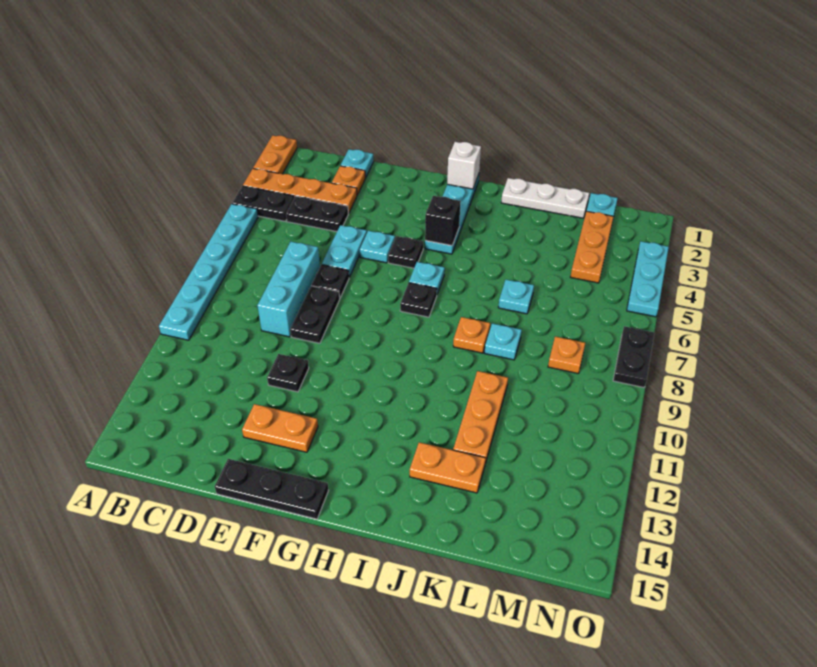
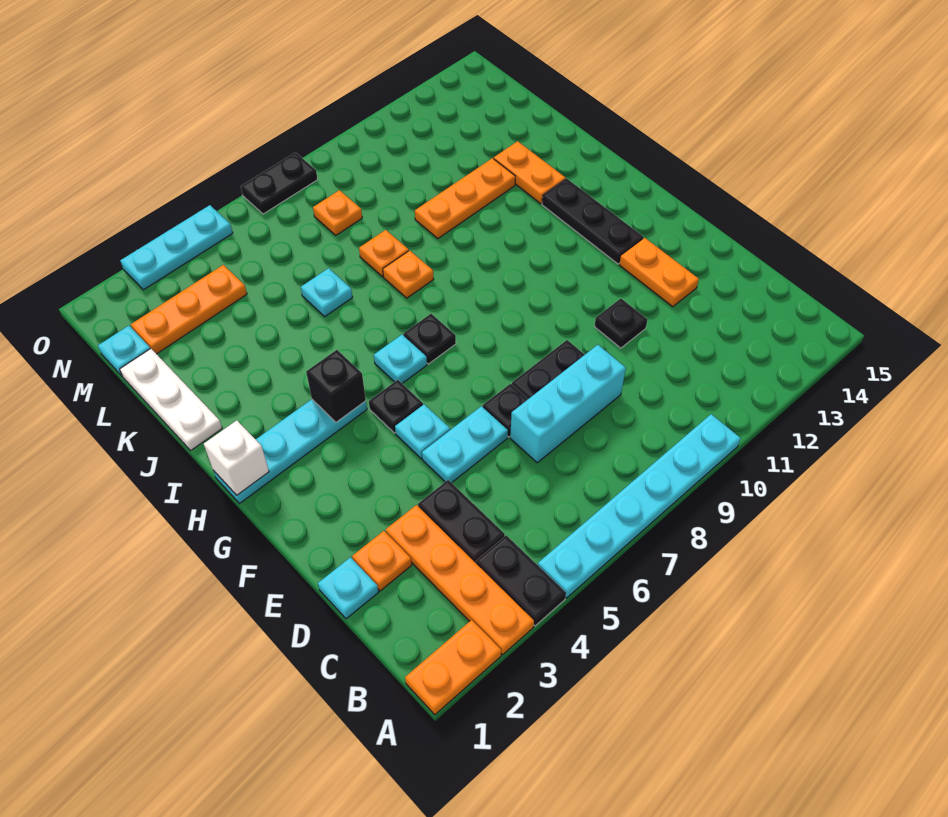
black plate E15:G15 level 1 -> black plate G13:I13 level 1
cyan plate K8 level 1 -> orange plate K8 level 1

